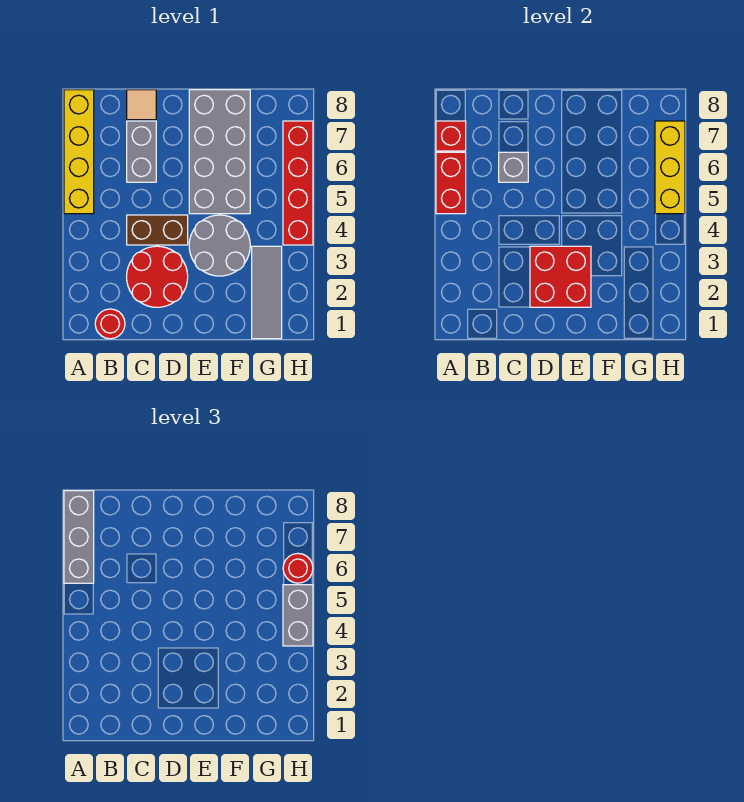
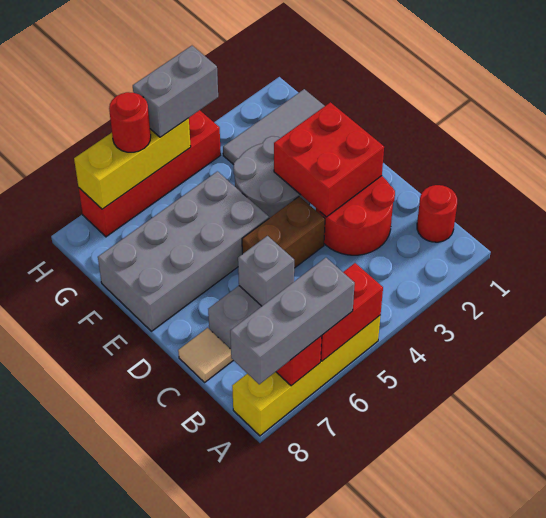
brown brick C4:D4 level 1 -> brown brick D4:D5 level 1

